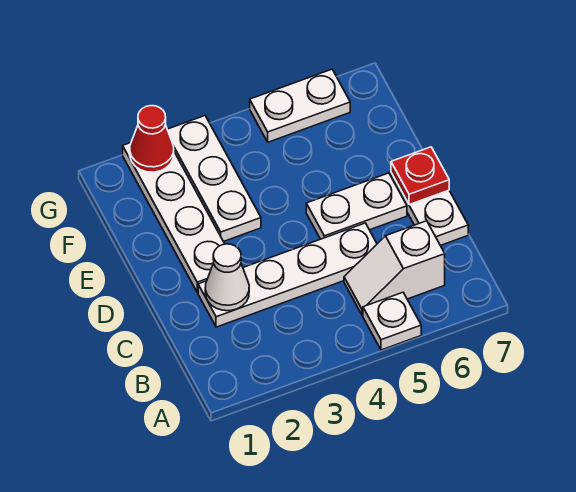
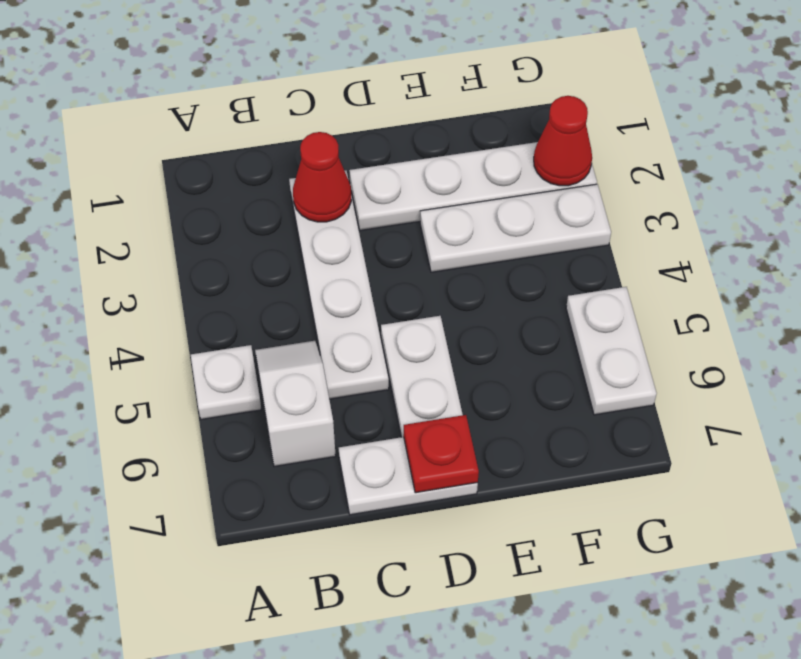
white cone C2 level 2 -> red cone C2 level 2

